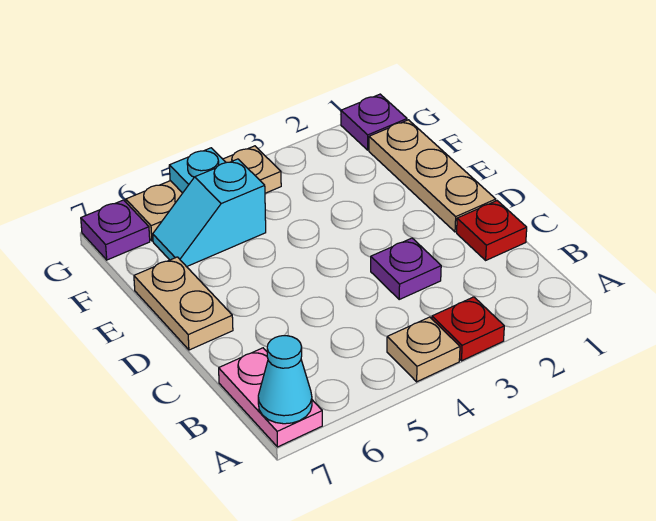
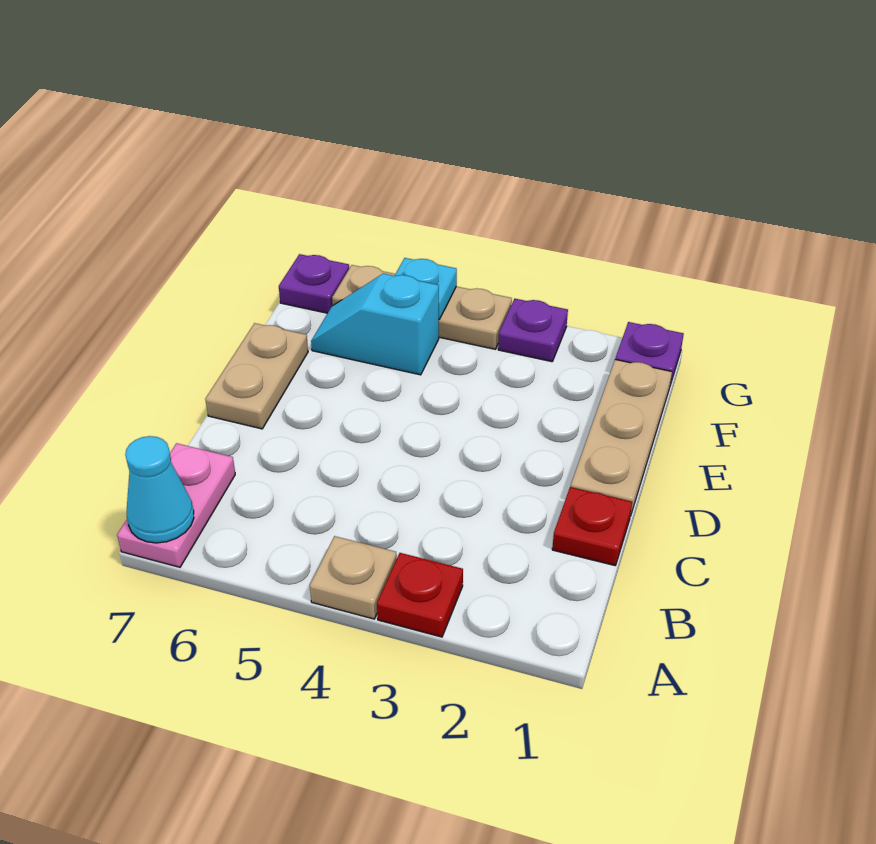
purple plate C3 level 1 -> purple plate G3 level 1

